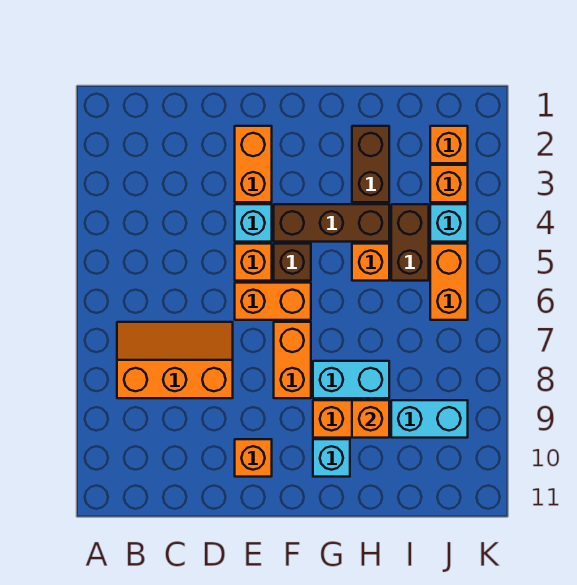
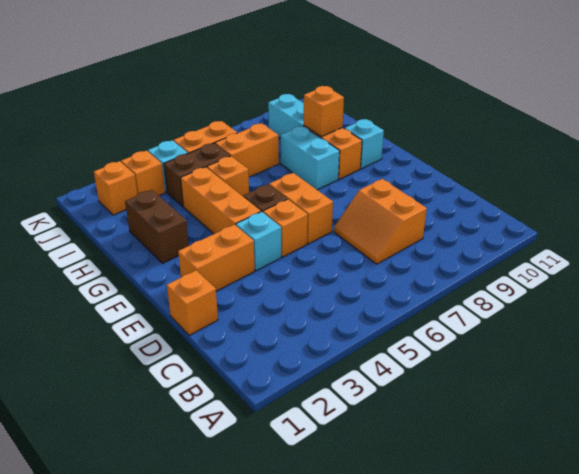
orange slope B7:D8 level 1 top 8 -> orange slope C7:D8 level 1 top 8
orange brick E10 level 1 -> orange brick D1 level 1
brown brick F4:H4 level 1 -> orange brick F4:H4 level 1
orange brick F7:F8 level 1 -> orange brick I6:I7 level 1
brown brick H2:H3 level 1 -> brown brick G2:H2 level 1

